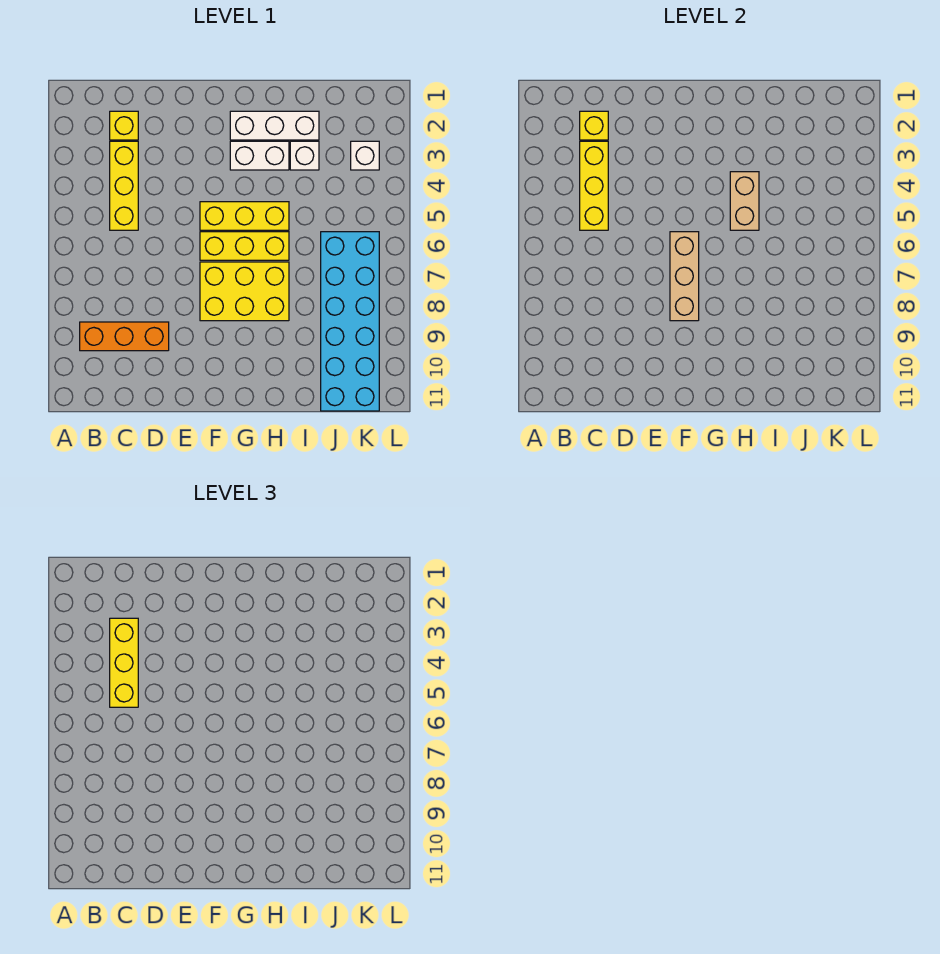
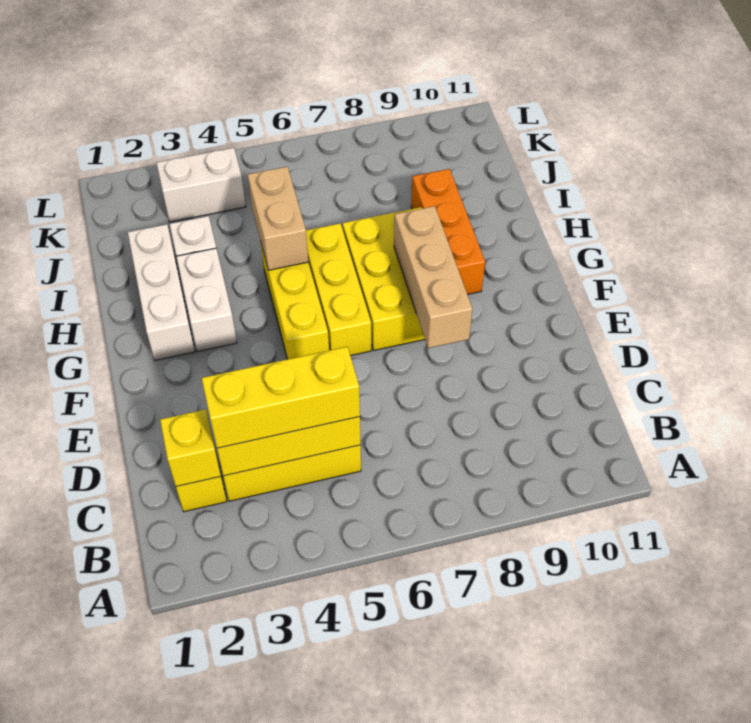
orange brick B9:D9 level 1 -> orange brick G9:I9 level 1
tan brick F6:F8 level 2 -> tan brick E8:G8 level 2
tan brick H4:H5 level 2 -> tan brick H5:I5 level 2
cyan brick J6:K11 level 1 -> none
white brick K3 level 1 -> white brick K3:K4 level 1

